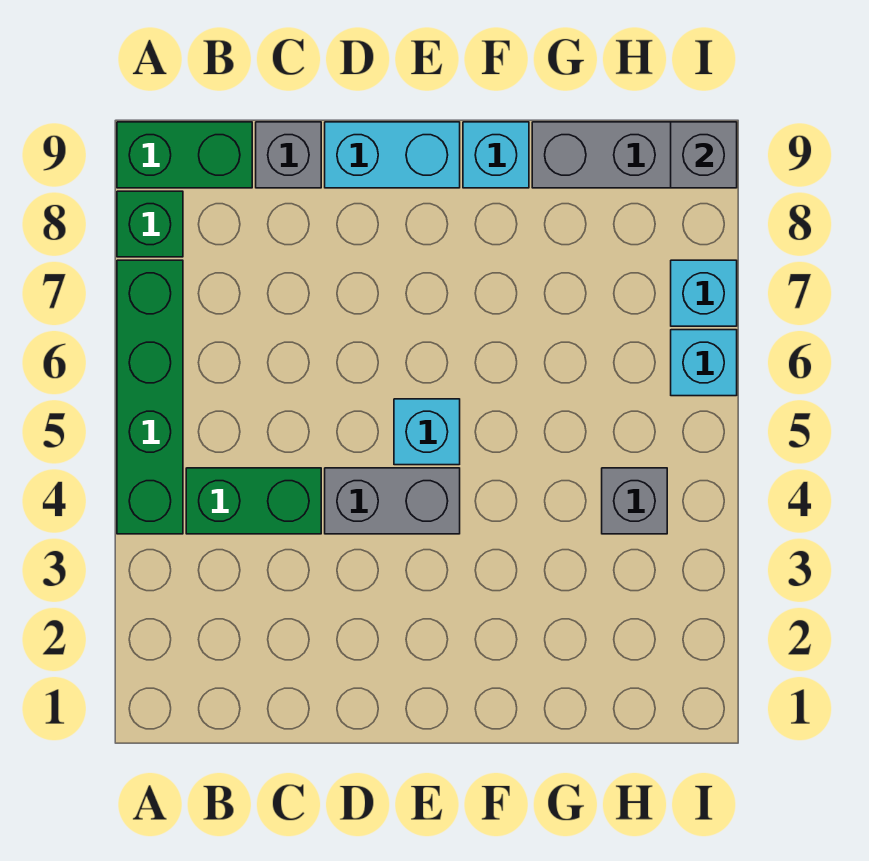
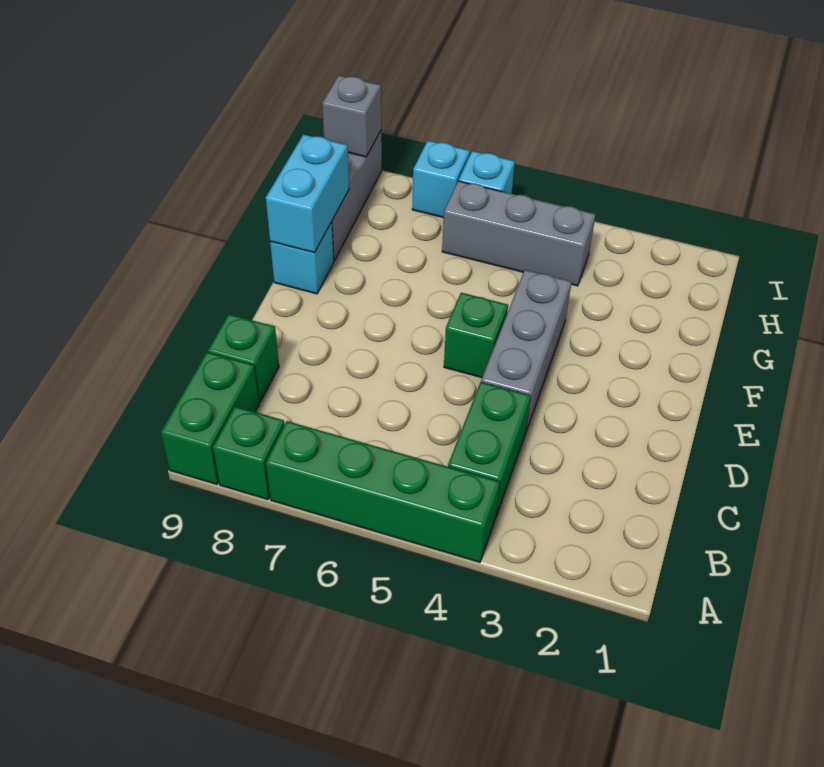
grey brick C9 level 1 -> green brick C9 level 1
grey brick D4:E4 level 1 -> grey brick D4:F4 level 1
cyan brick D9:E9 level 1 -> cyan brick F9:G9 level 2
cyan brick E5 level 1 -> green brick E5 level 1
grey brick H4 level 1 -> grey brick H4:H6 level 1

